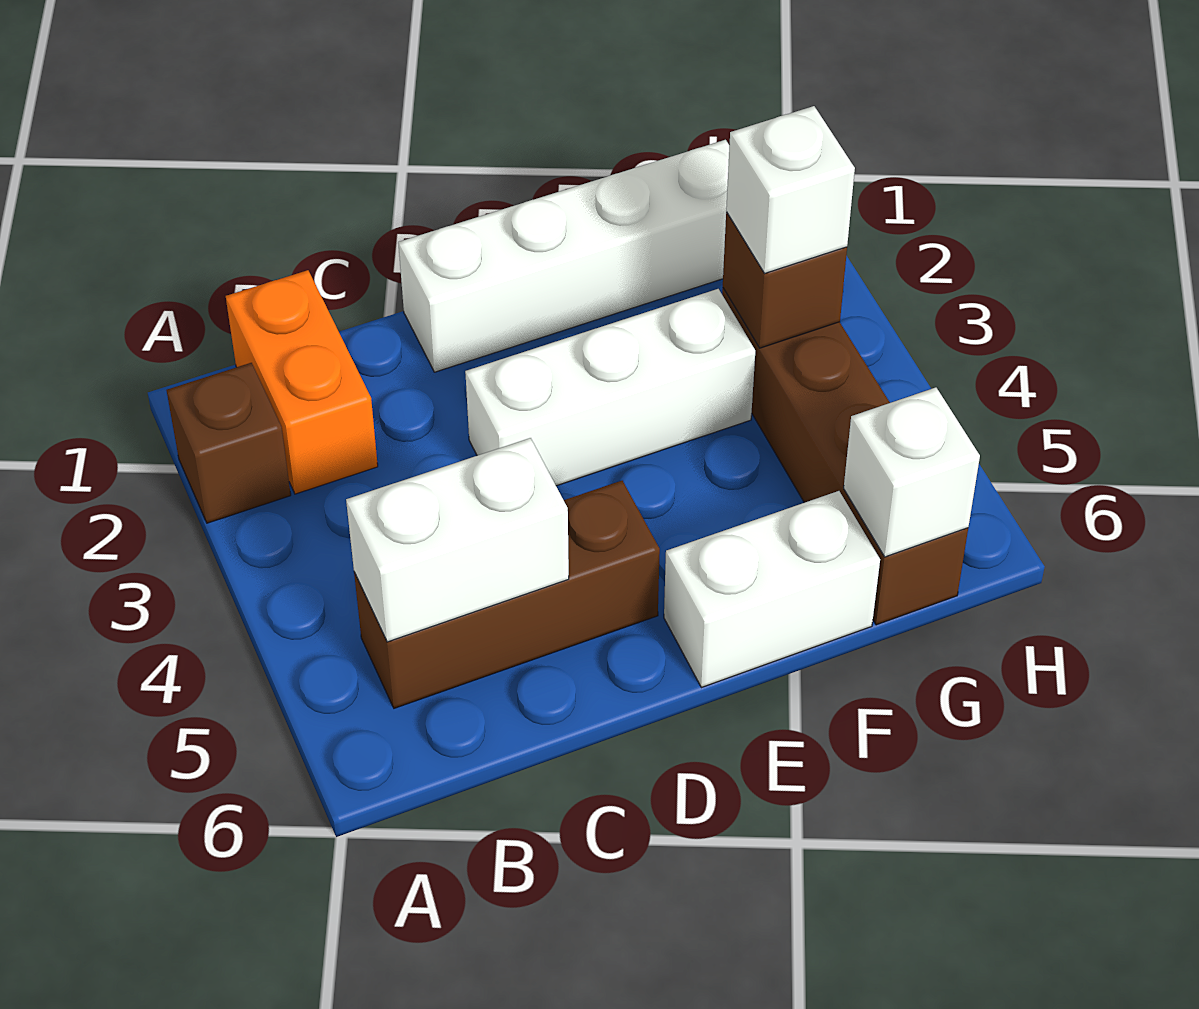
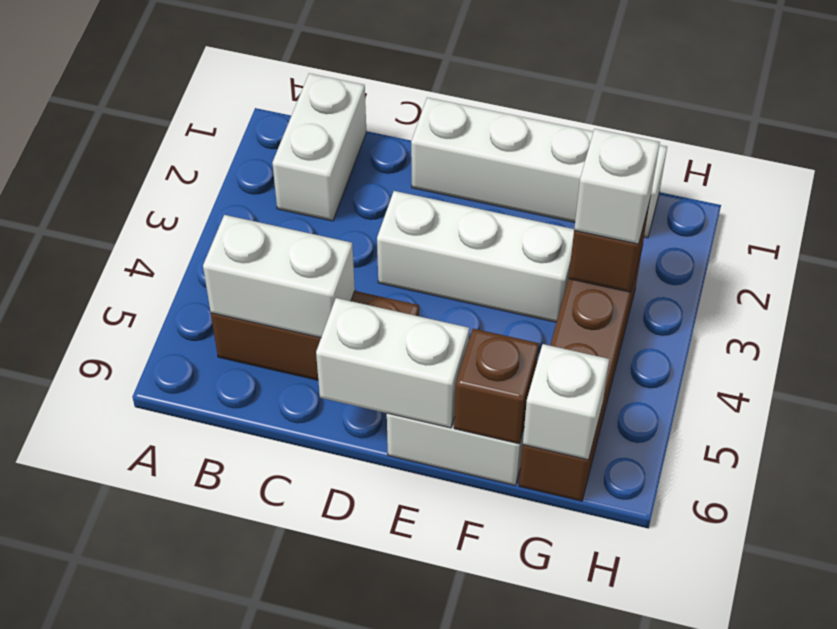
brown brick A2 level 1 -> brown brick F6 level 2
orange brick B1:B2 level 1 -> white brick B1:B2 level 1
none -> white brick D6:E6 level 2

